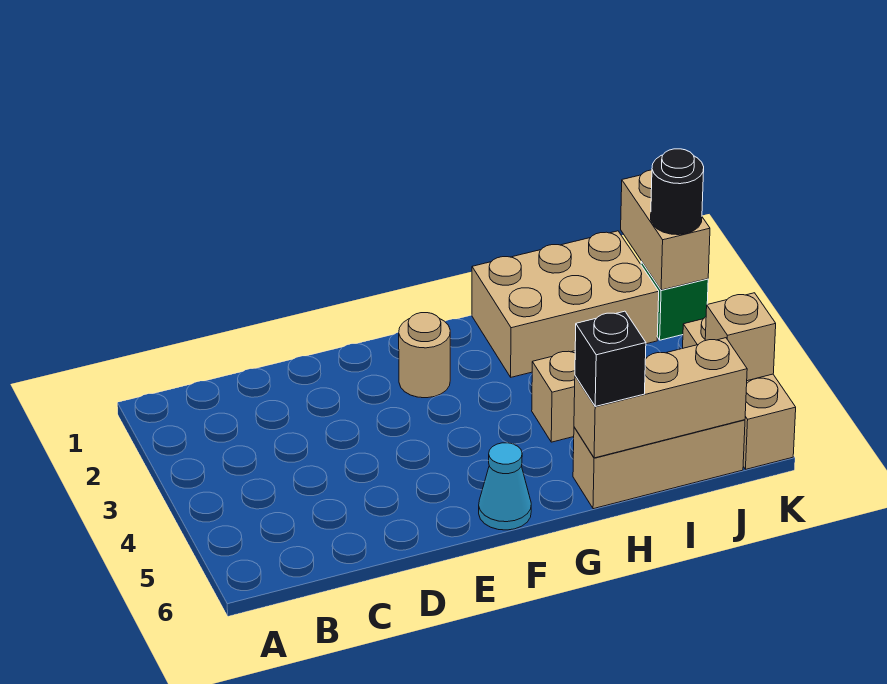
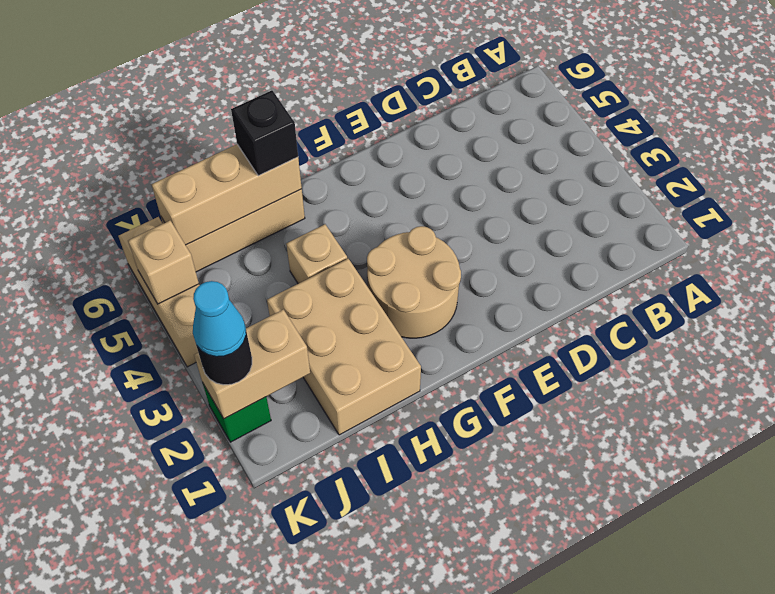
tan round brick F2 level 1 -> tan round brick F2:G3 level 1
cyan cone F6 level 1 -> cyan cone K2 level 4
tan brick H1:J2 level 1 -> tan brick H1:I3 level 1
tan brick K1:K2 level 2 -> tan brick J2:K2 level 2

